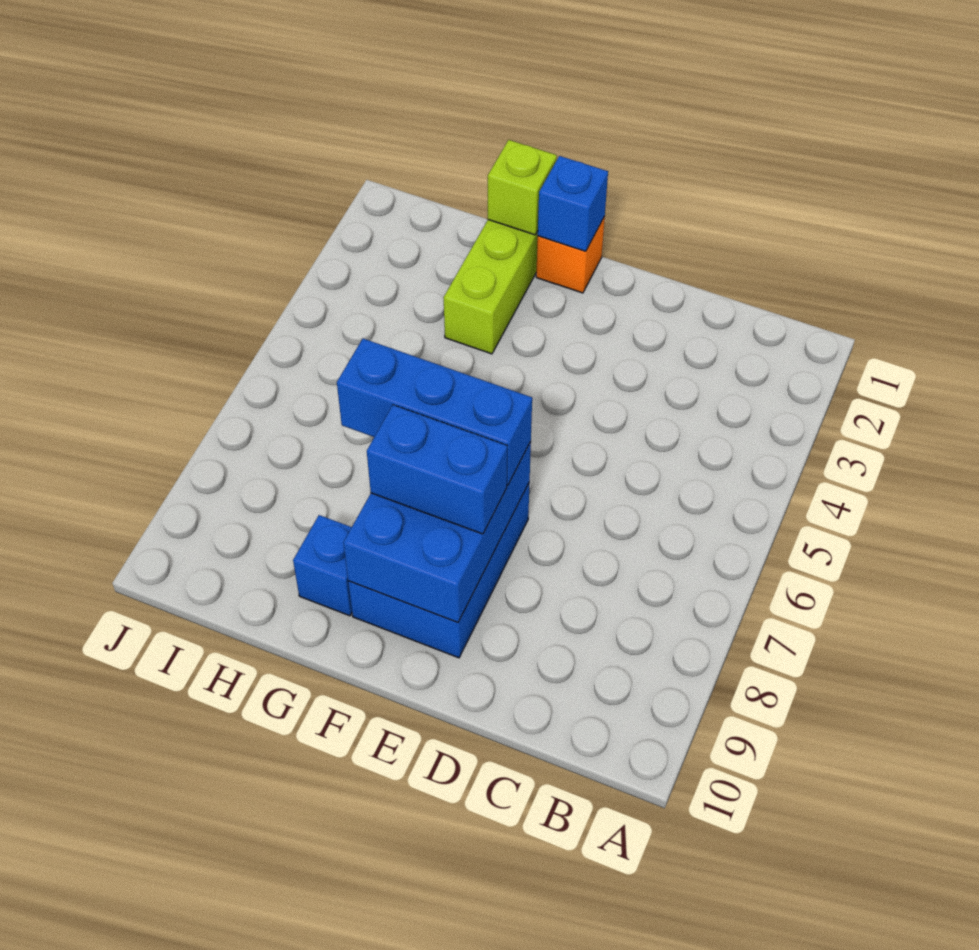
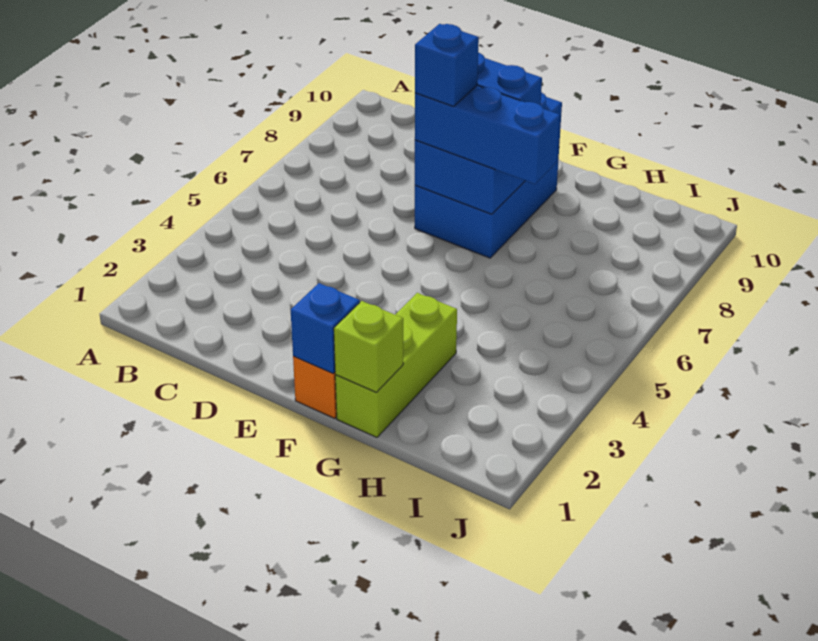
blue brick G9 level 1 -> blue brick E7 level 4

